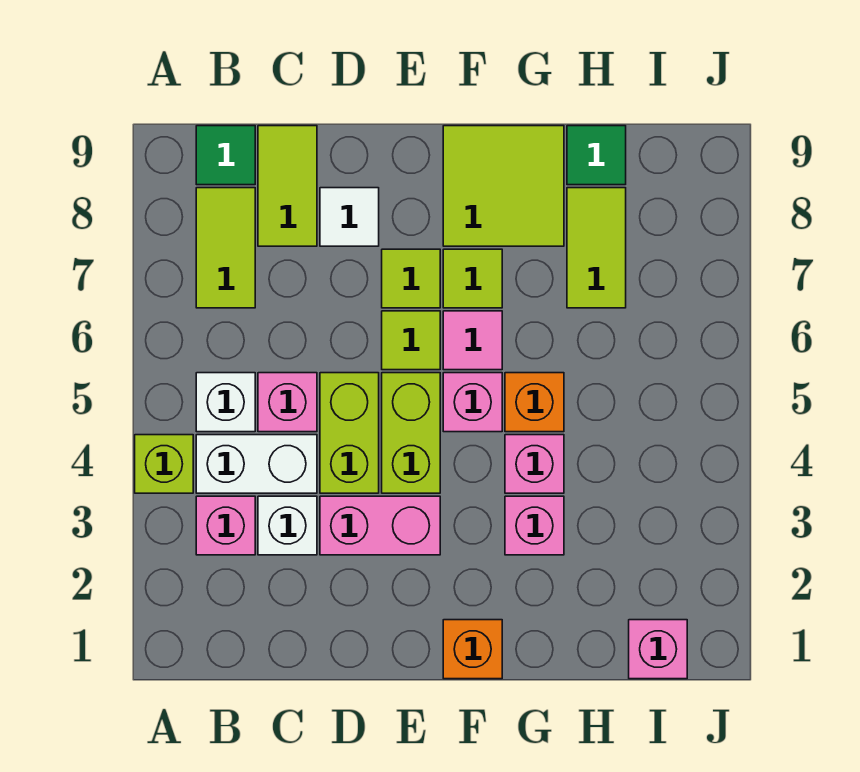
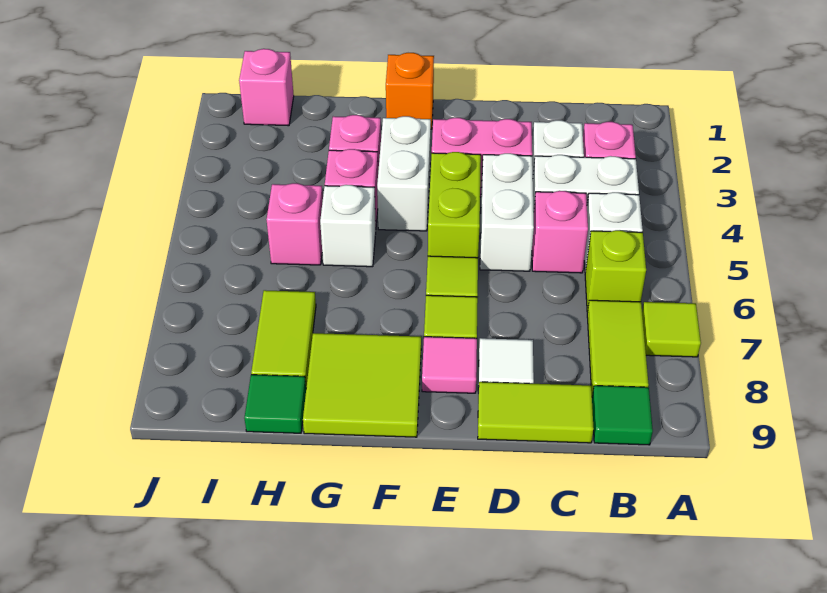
lime brick A4 level 1 -> lime brick B6 level 1
lime tile C8:C9 level 1 -> lime tile C9:D9 level 1
lime brick D4:D5 level 1 -> white brick D4:D5 level 1
none -> white brick F3:F4 level 1
pink brick F5 level 1 -> pink brick H5 level 1
pink tile F6 level 1 -> pink tile E8 level 1
lime tile F7 level 1 -> lime tile A7 level 1
orange brick G5 level 1 -> white brick G5 level 1

